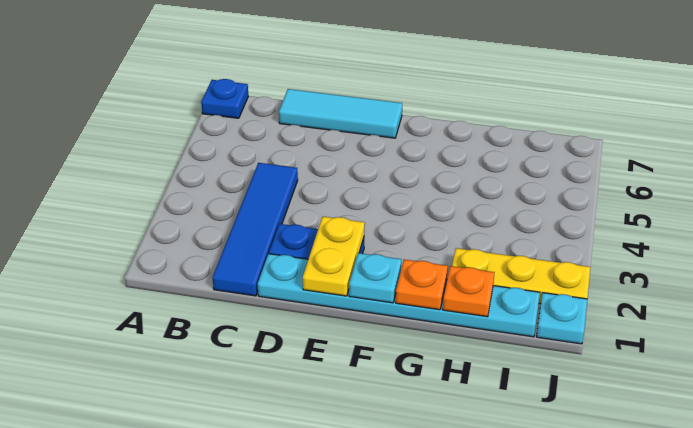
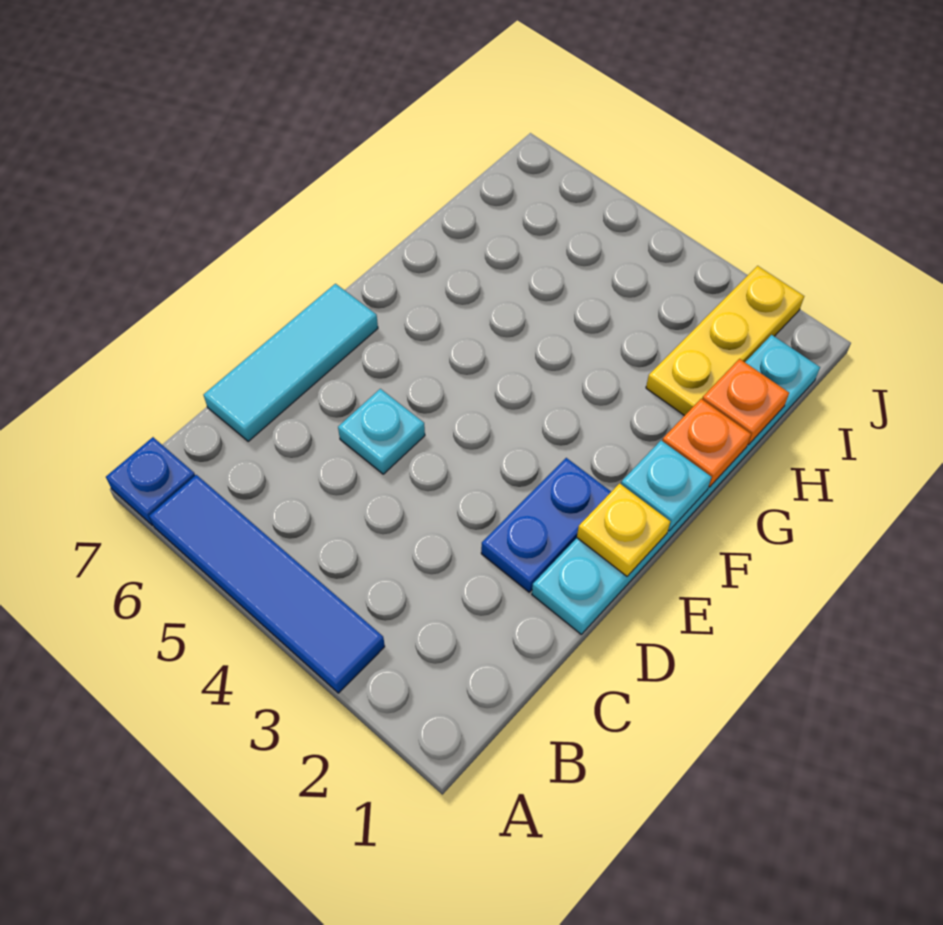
blue tile C1:C4 level 1 -> blue tile A3:A6 level 1
yellow plate E1:E2 level 2 -> yellow plate E1 level 2
cyan plate J1 level 1 -> cyan plate D5 level 1

